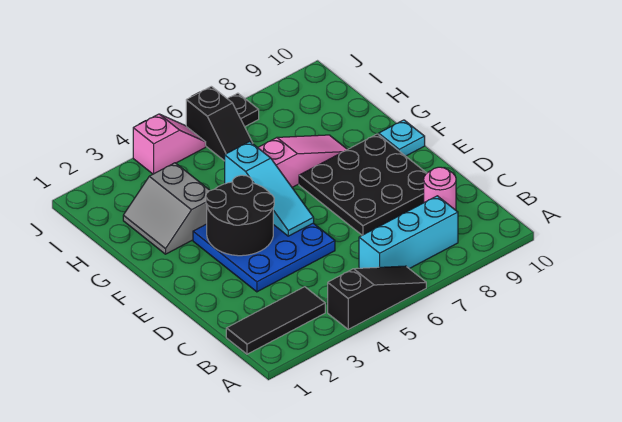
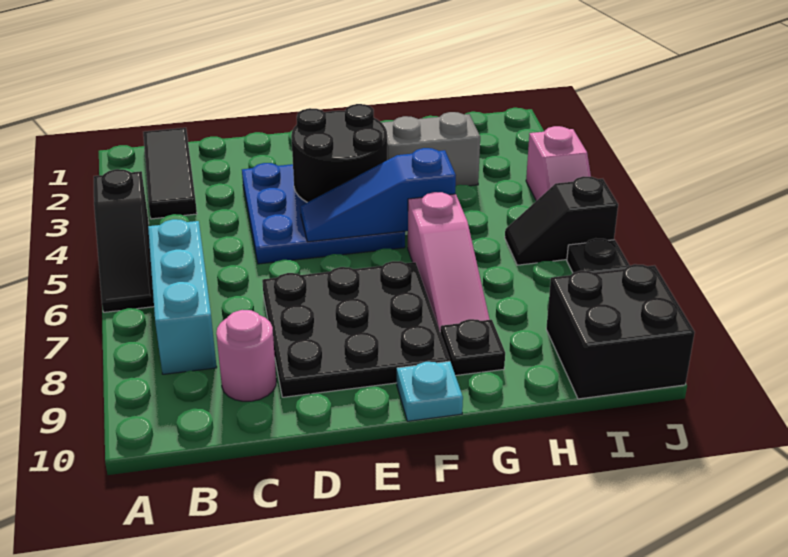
cyan slope E5:G5 level 2 top G -> blue slope E5:G5 level 2 top G
none -> black plate G9 level 1
none -> black brick I9:J10 level 1

